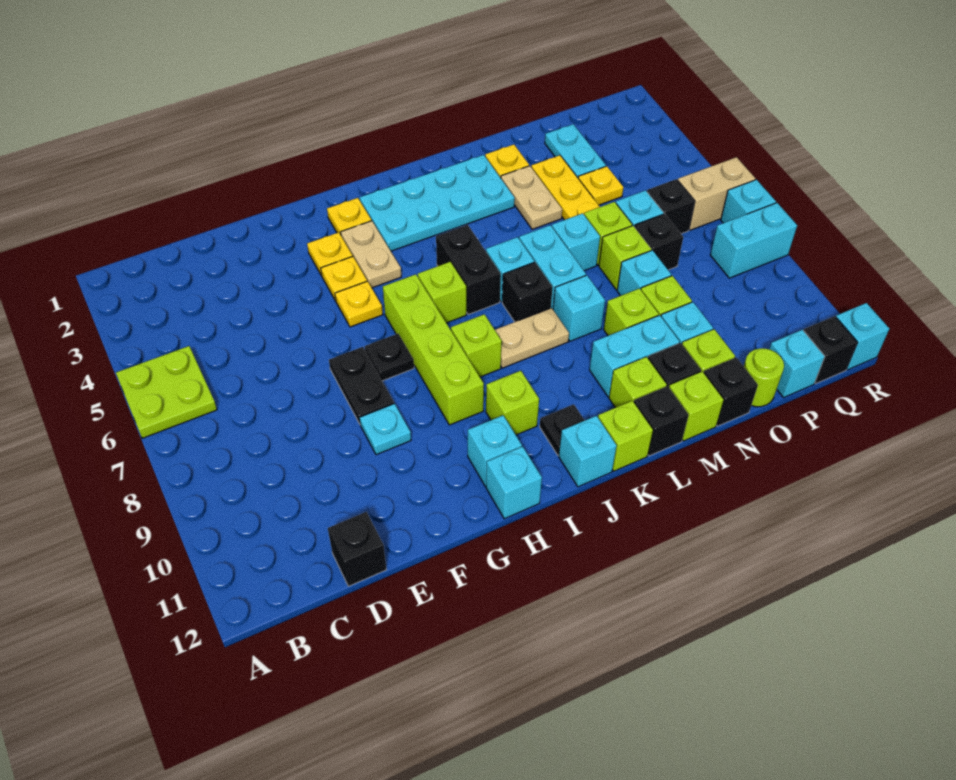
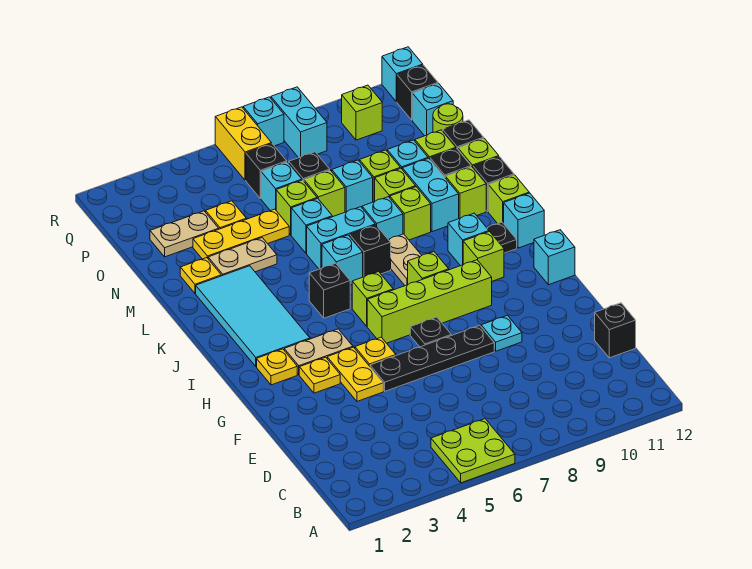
black plate F7:F8 level 1 -> black plate F5:F8 level 1
yellow plate G4 level 1 -> yellow plate F4:G4 level 1
cyan brick H11 level 1 -> cyan brick J10 level 1
cyan plate I2:L3 level 1 -> cyan tile I2:L3 level 1
black brick J5:J6 level 1 -> black brick J5 level 1
none -> lime brick L9 level 1
cyan plate O2:O3 level 1 -> tan plate O2:O3 level 1
tan brick Q6:R6 level 1 -> yellow brick Q6:R6 level 1
none -> lime brick Q10 level 1

